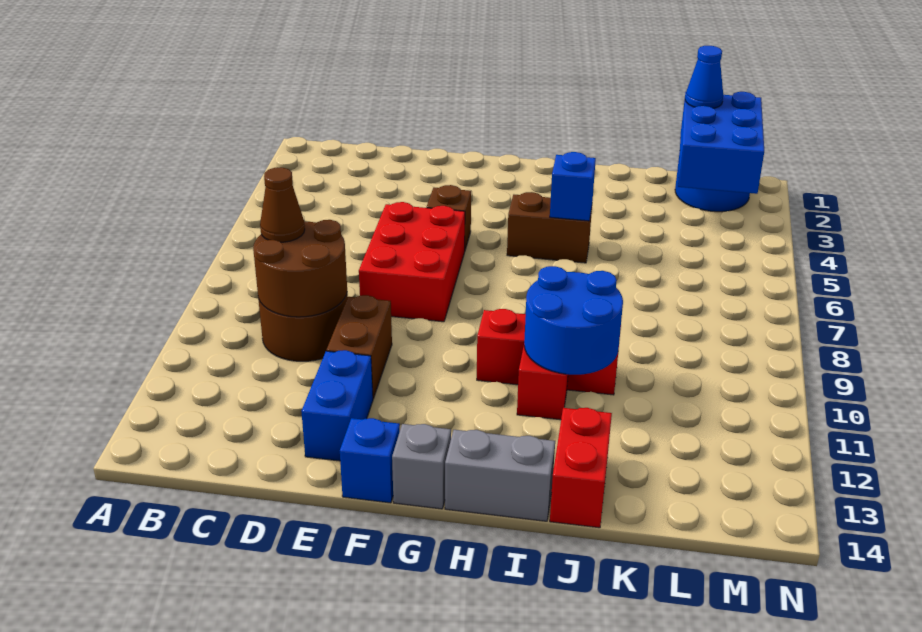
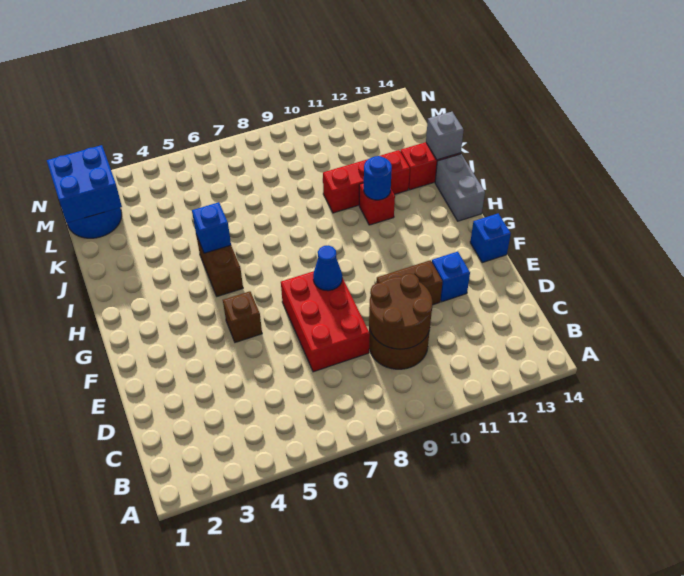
brown cone C9 level 3 -> none
red brick E6:F8 level 1 -> red brick D7:F8 level 1
blue brick E12:E13 level 1 -> blue brick E12 level 1
grey brick G14 level 1 -> grey brick J14 level 2
red brick H10:J10 level 1 -> red brick J10:J12 level 1
blue round brick I10:J11 level 2 -> blue round brick I11 level 2
blue brick L1:M3 level 2 -> blue brick L1:M2 level 2
blue cone L1 level 3 -> blue cone F8 level 2

